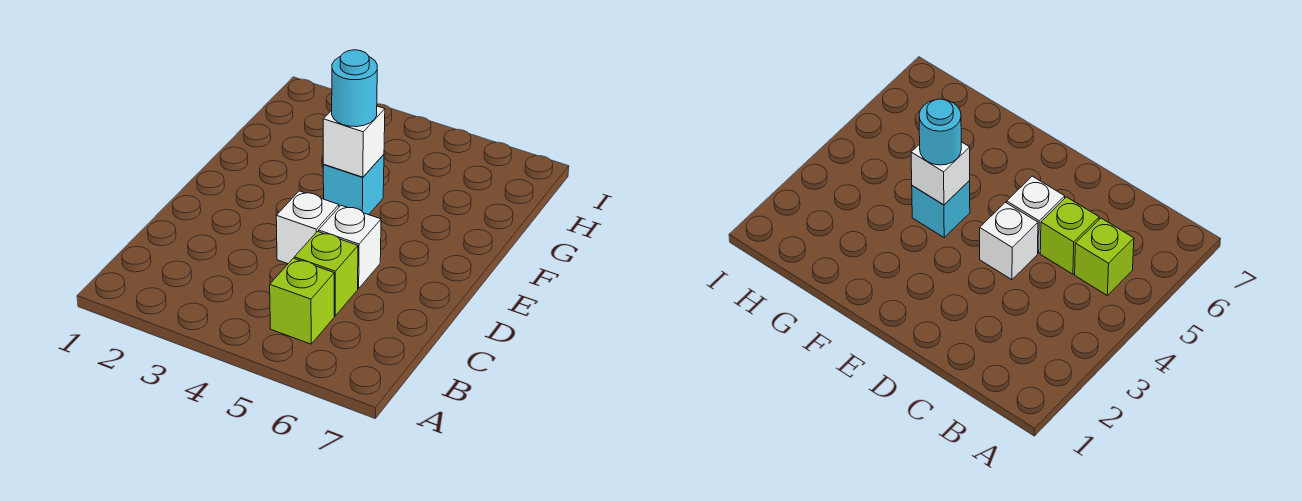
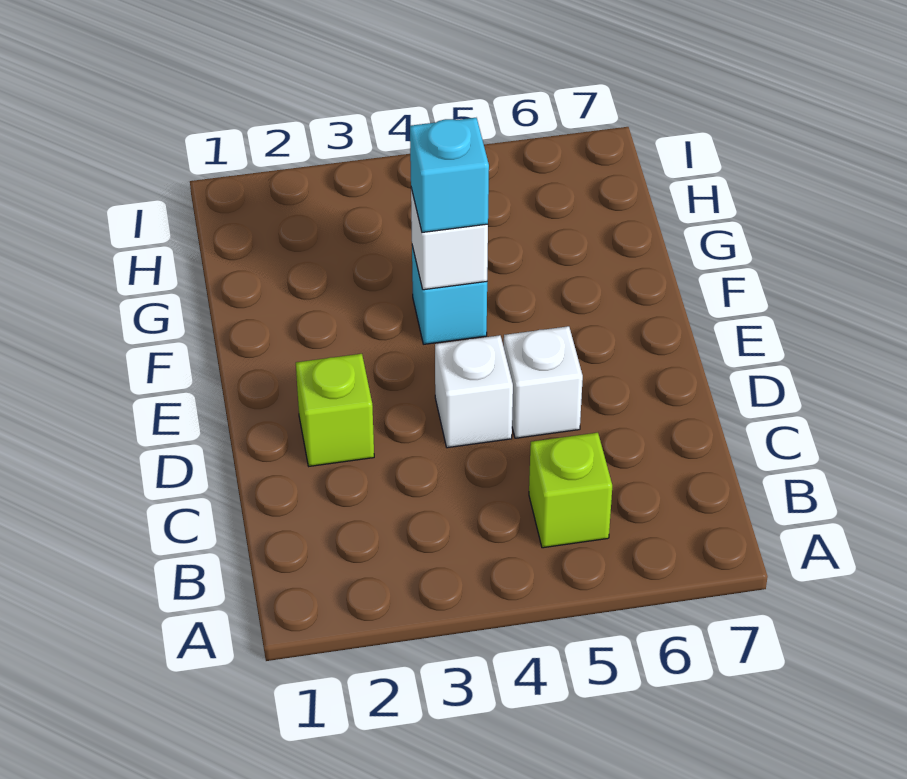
lime brick C5 level 1 -> lime brick D2 level 1
cyan round brick F4 level 3 -> cyan brick F4 level 3

